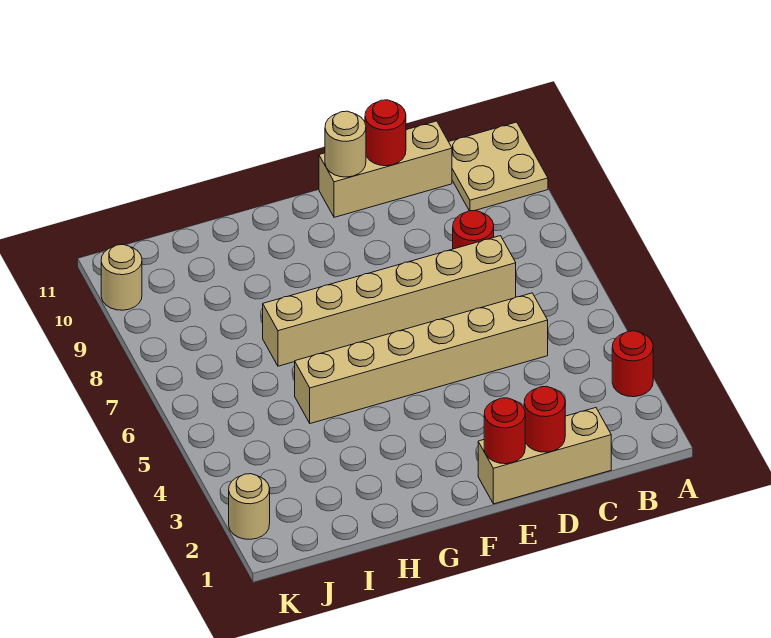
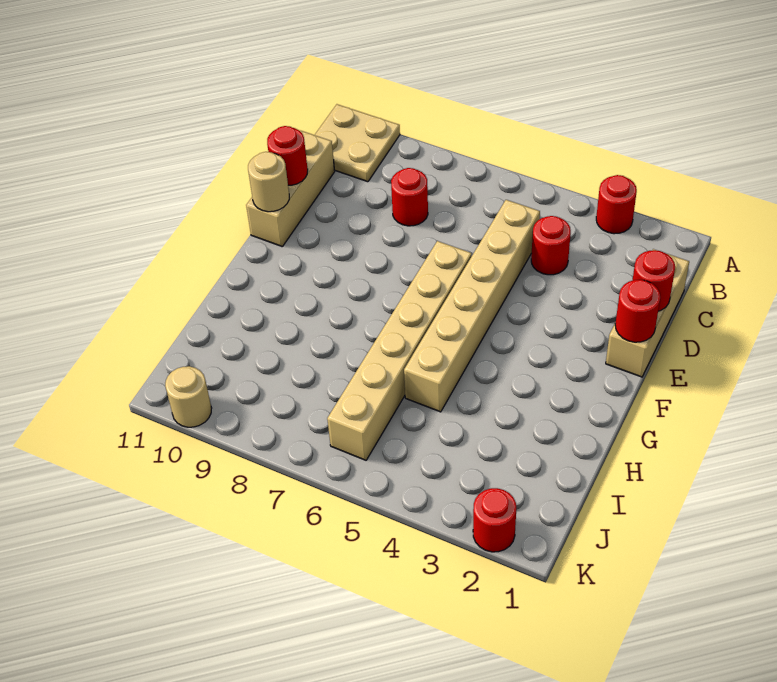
none -> red round brick C4 level 1
tan brick C7:H7 level 1 -> tan brick E6:J6 level 1
tan round brick K2 level 1 -> red round brick K2 level 1

